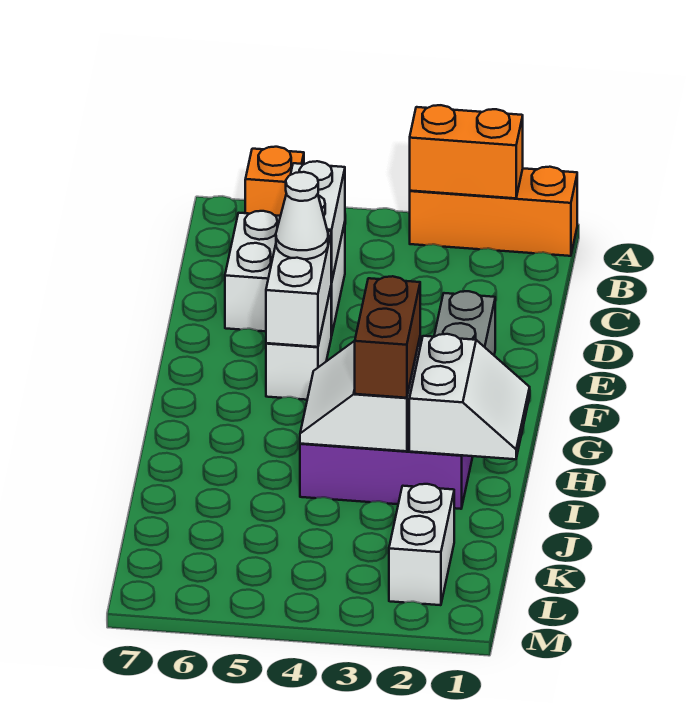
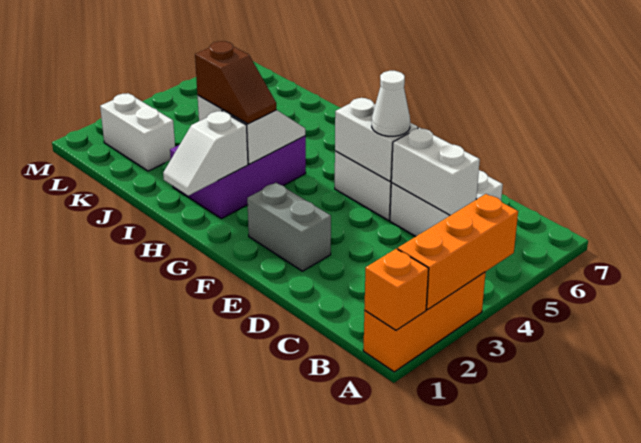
orange brick A2:A3 level 2 -> orange brick A2:A4 level 2
orange brick A6 level 1 -> orange brick A1 level 2
white slope H1:I2 level 2 top 2 -> white slope H1:H2 level 2 top 2
brown brick H3:I3 level 3 -> brown slope H3:I3 level 3 top I

